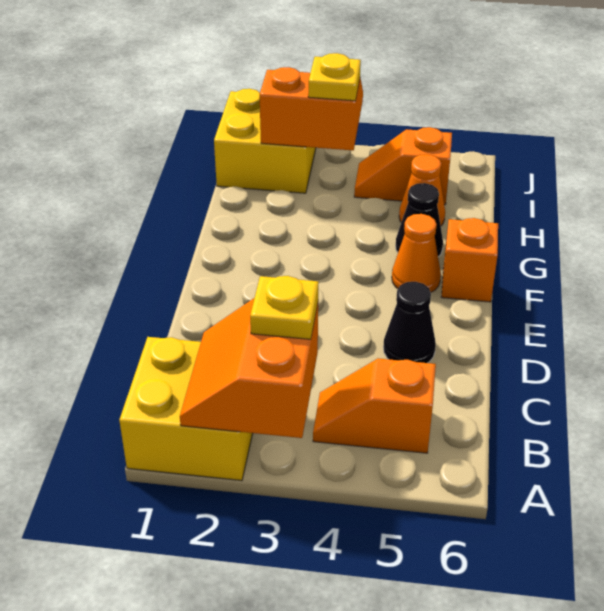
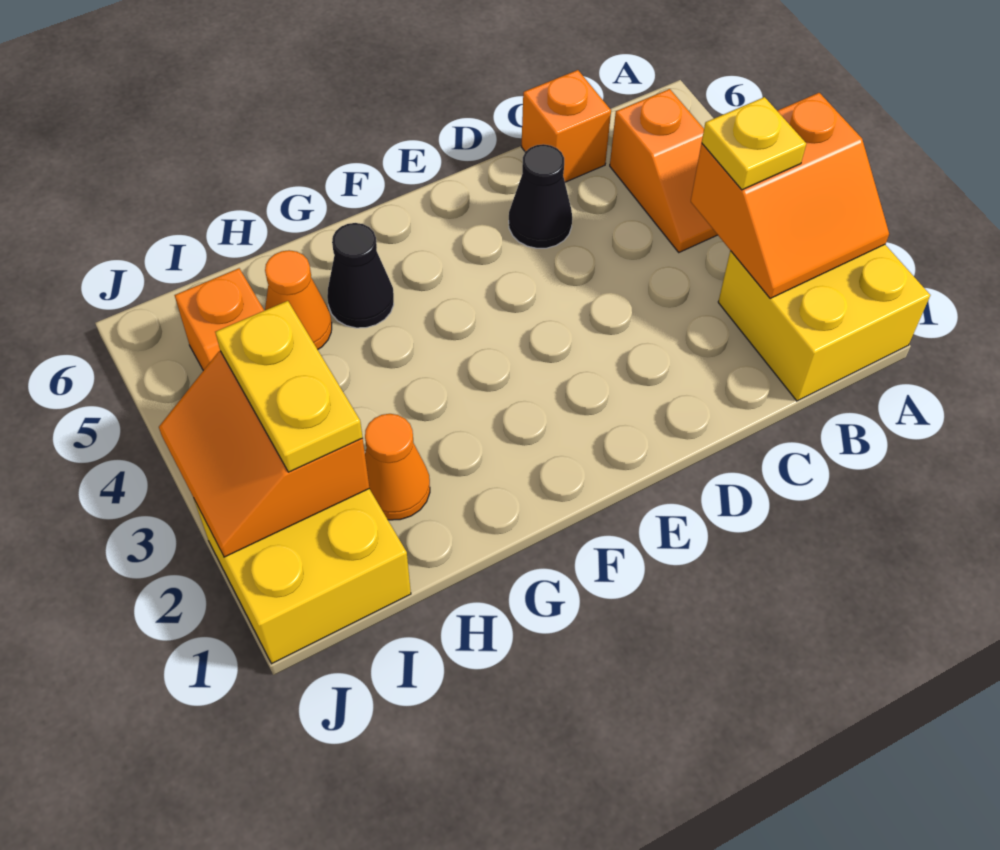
orange cone F5 level 1 -> orange cone H2 level 1
orange brick F6 level 1 -> orange brick C6 level 1
yellow plate I3 level 3 -> yellow plate I2:I3 level 3

